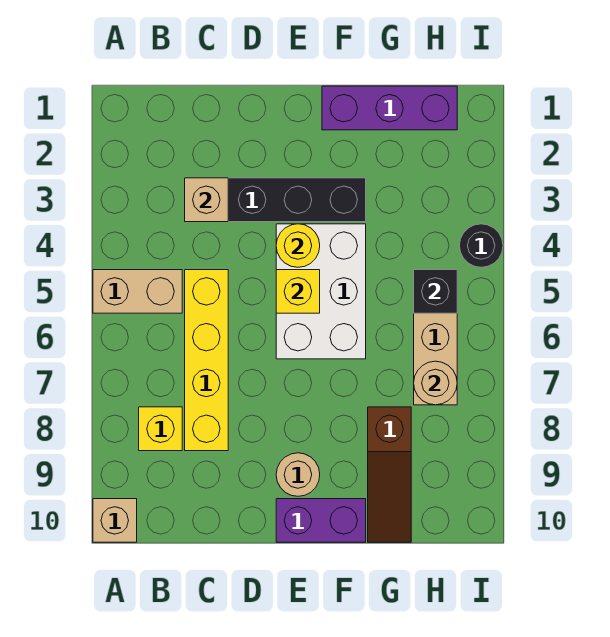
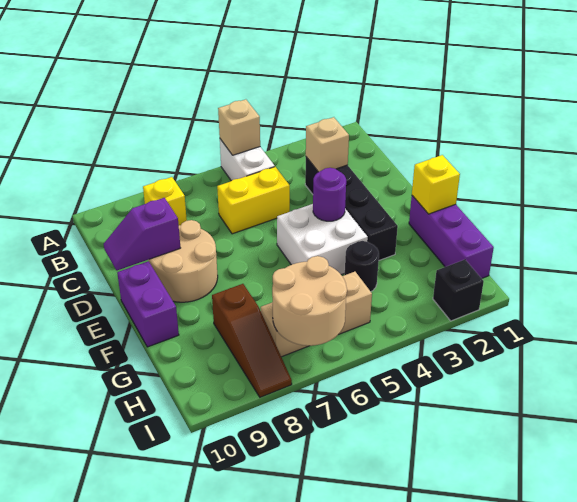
tan brick A5:B5 level 1 -> white brick A5:B5 level 1
tan brick A10 level 1 -> tan brick A5 level 2
yellow brick C5:C8 level 1 -> yellow brick C5:C6 level 1
none -> purple slope D9:D10 level 2 top 9
white brick E4:F6 level 1 -> white brick E4:F5 level 1
yellow round brick E4 level 2 -> purple round brick E4 level 2
yellow brick E5 level 2 -> yellow brick F1 level 2
tan round brick E9 level 1 -> tan round brick D8:E9 level 1
brown slope G8:G10 level 1 top 8 -> brown slope G8:I8 level 1 top G
black brick H5 level 2 -> black brick I2 level 1
tan round brick H7 level 2 -> tan round brick H6:I7 level 2
black round brick I4 level 1 -> black round brick G4 level 1

